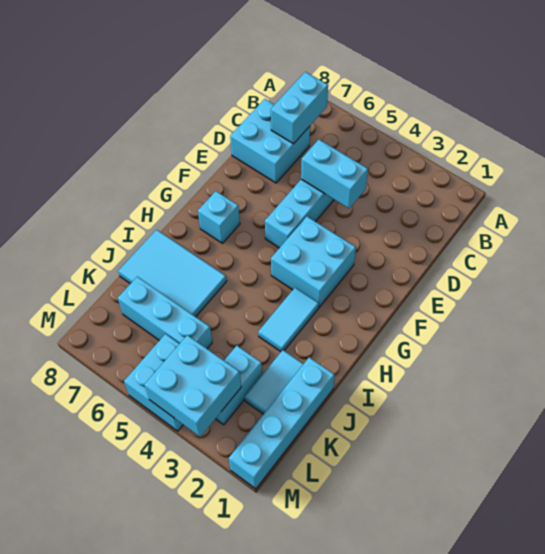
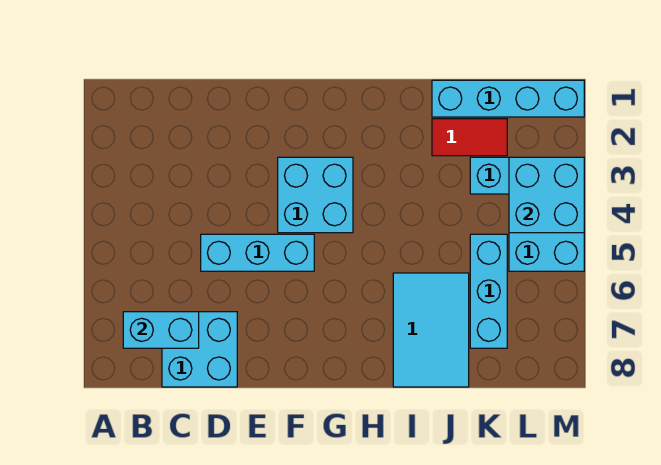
cyan brick D4:D5 level 2 -> none
cyan brick G7 level 1 -> none
cyan tile H3:I3 level 1 -> none
cyan tile J2:K2 level 1 -> red tile J2:K2 level 1

